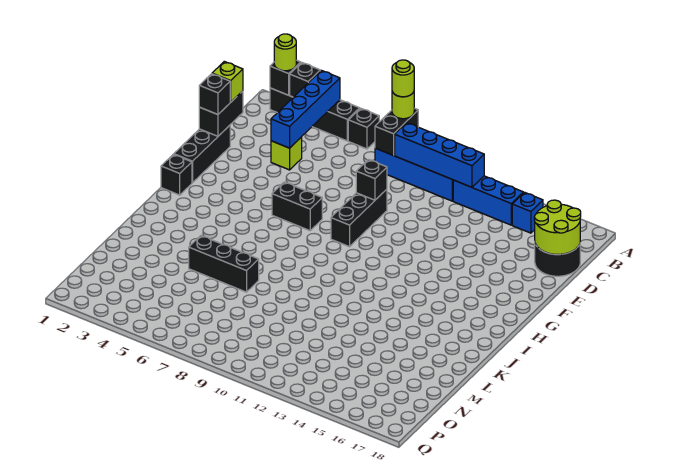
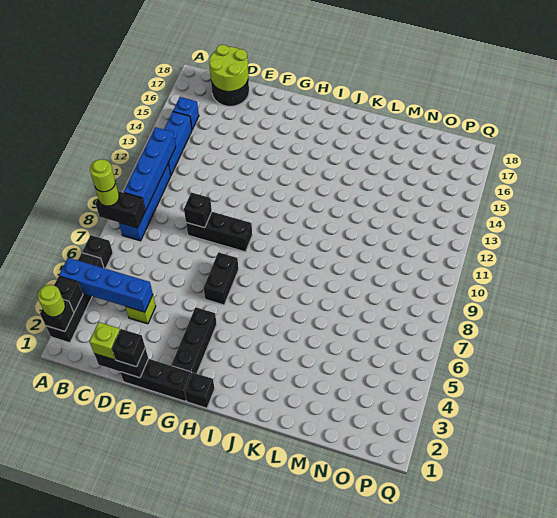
black brick L5:L7 level 1 -> black brick G2:G4 level 1

